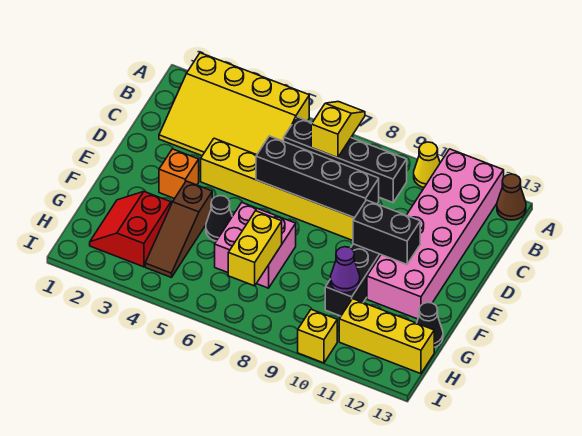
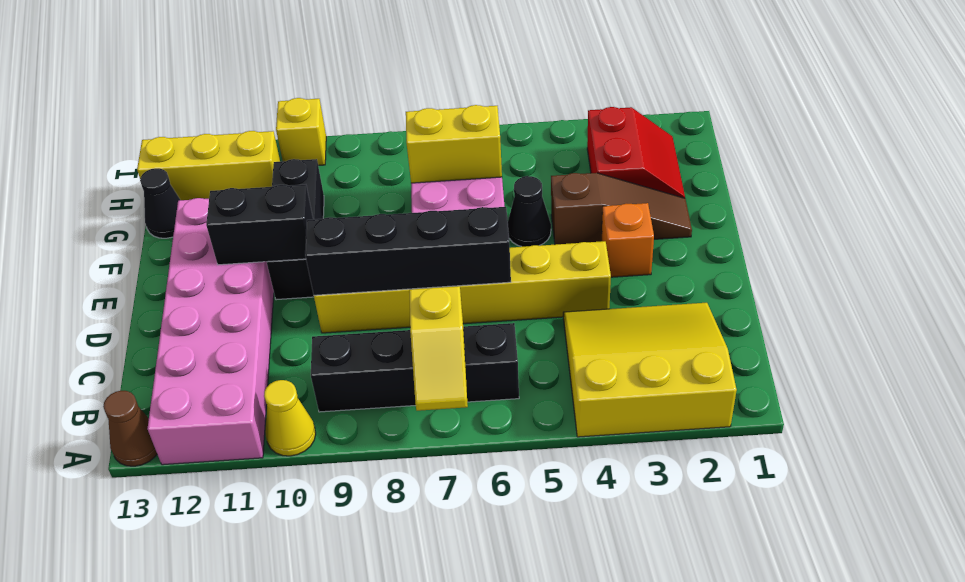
yellow slope A2:C5 level 1 top A -> yellow slope A2:C4 level 1 top A
brown slope F4:H4 level 1 top F -> brown slope F2:F4 level 1 top 4
yellow brick G7:H7 level 2 -> yellow brick G6:G7 level 2
purple cone G10 level 2 -> none

